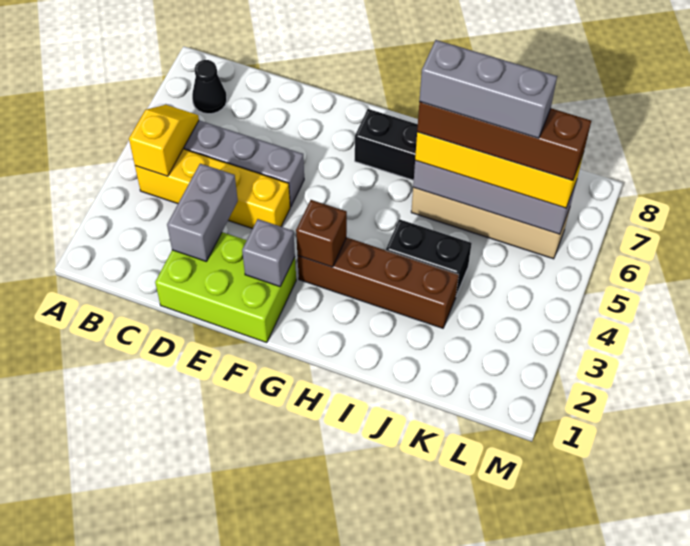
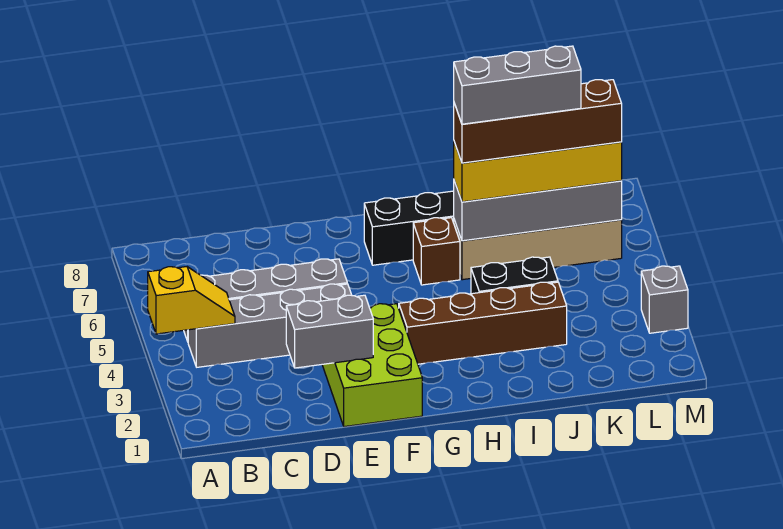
yellow brick B4:E4 level 1 -> grey brick B4:E4 level 1
yellow slope B4:B5 level 2 top 4 -> yellow slope A4:B4 level 2 top A
black cone B7 level 1 -> none
lime brick D1:F2 level 1 -> lime brick E1:F3 level 1
grey brick D2:D3 level 2 -> grey brick D2:E2 level 2
grey brick F2 level 2 -> grey brick M3 level 1
brown brick G3 level 2 -> brown brick H6 level 1

